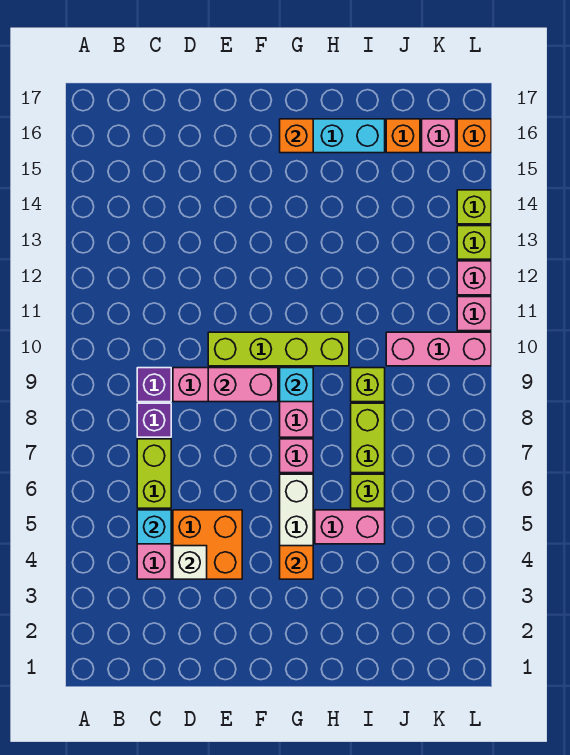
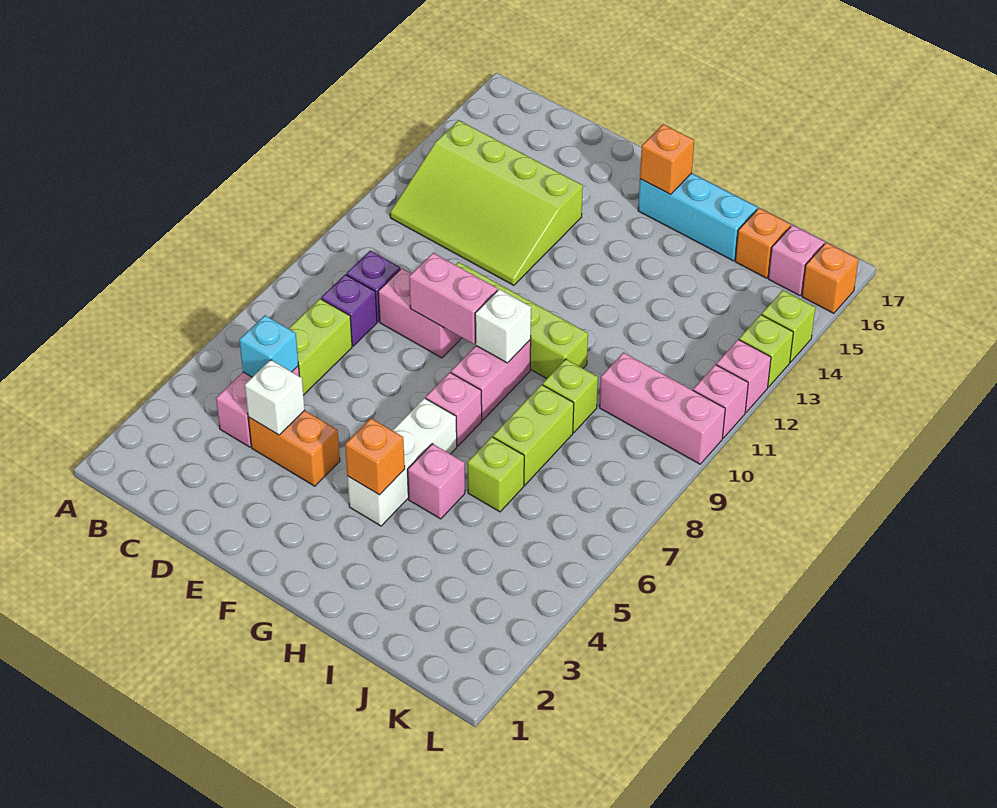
none -> lime slope B12:E14 level 1 top 14
orange brick D4:E5 level 1 -> orange brick D4:E4 level 1
cyan brick G9 level 2 -> white brick G9 level 2
pink brick H5:I5 level 1 -> pink brick H5 level 1

